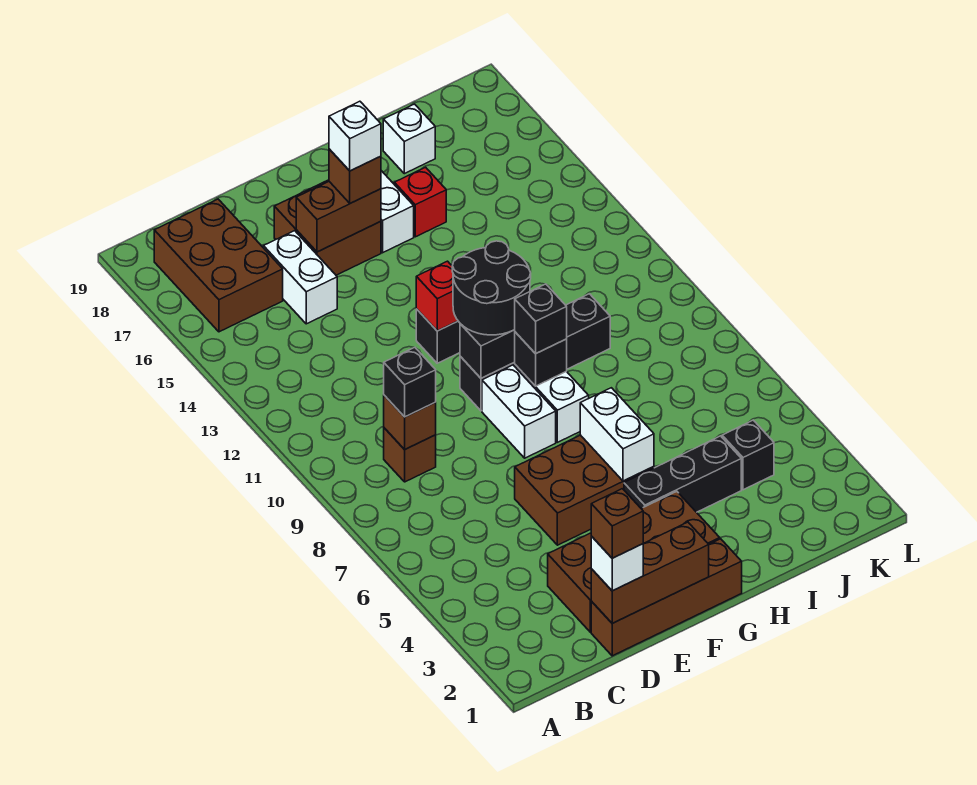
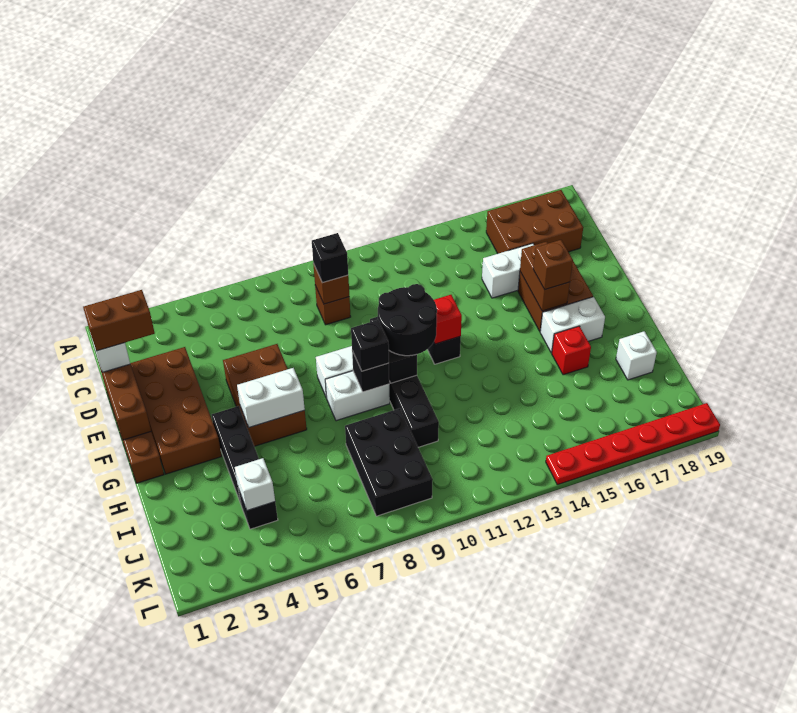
brown brick D1 level 4 -> brown brick D1:D2 level 4
white brick F16 level 4 -> white brick J4 level 2
none -> black brick I8:K9 level 1
none -> red plate L14:L19 level 1

